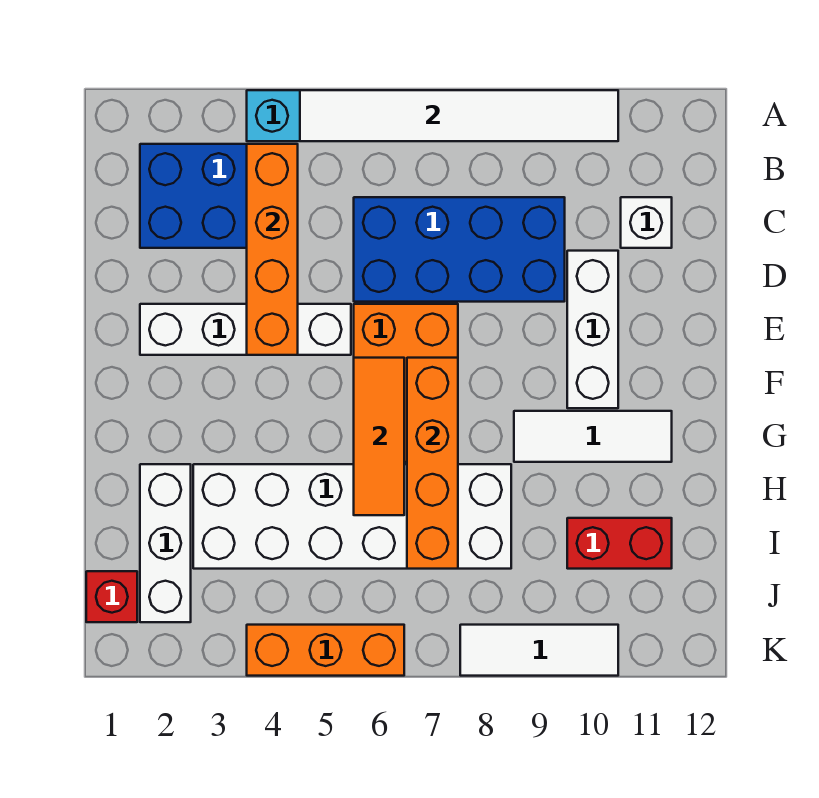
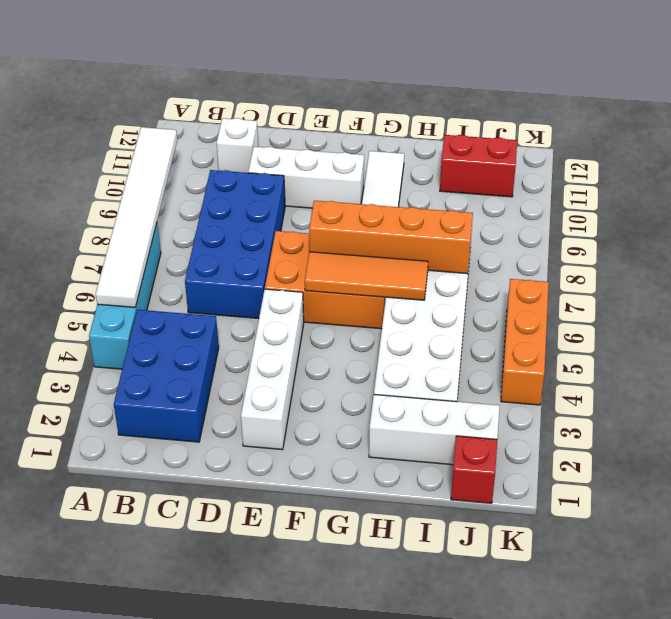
orange brick B4:E4 level 2 -> none
red brick I10:I11 level 1 -> red brick I11:J11 level 1
white tile K8:K10 level 1 -> none

